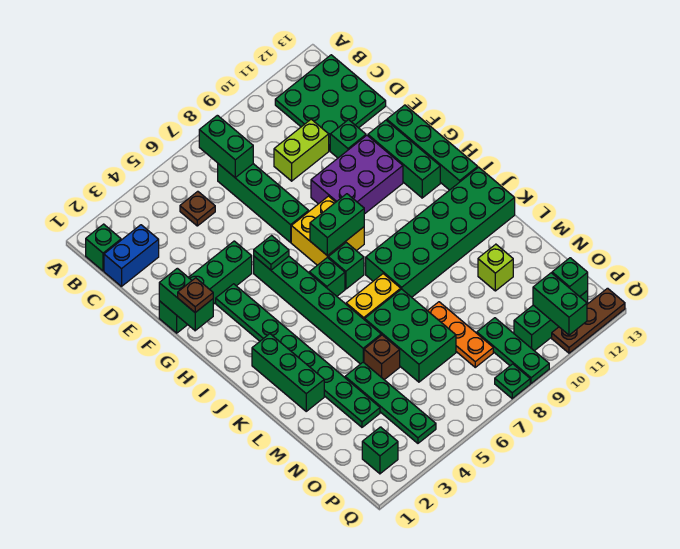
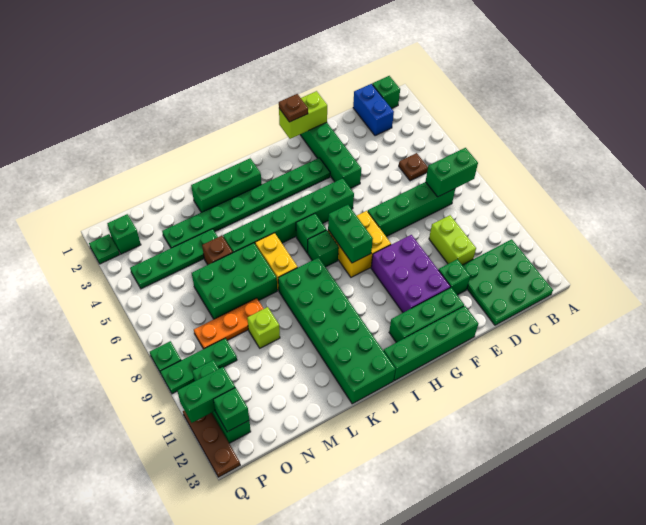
green brick F1:G1 level 2 -> lime brick F1:G1 level 2
green plate G5 level 2 -> green plate Q2 level 1
lime brick M11 level 1 -> lime brick M9 level 1

